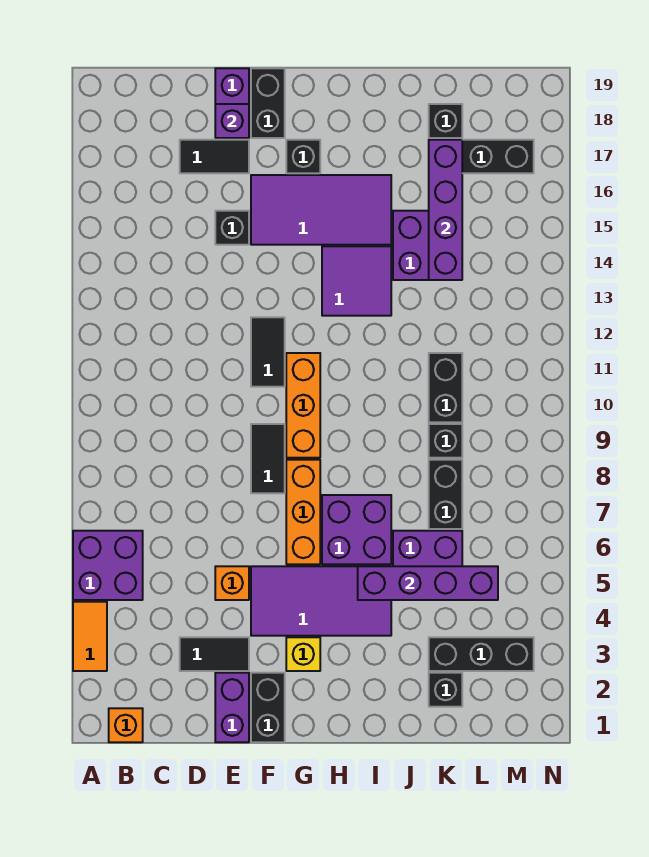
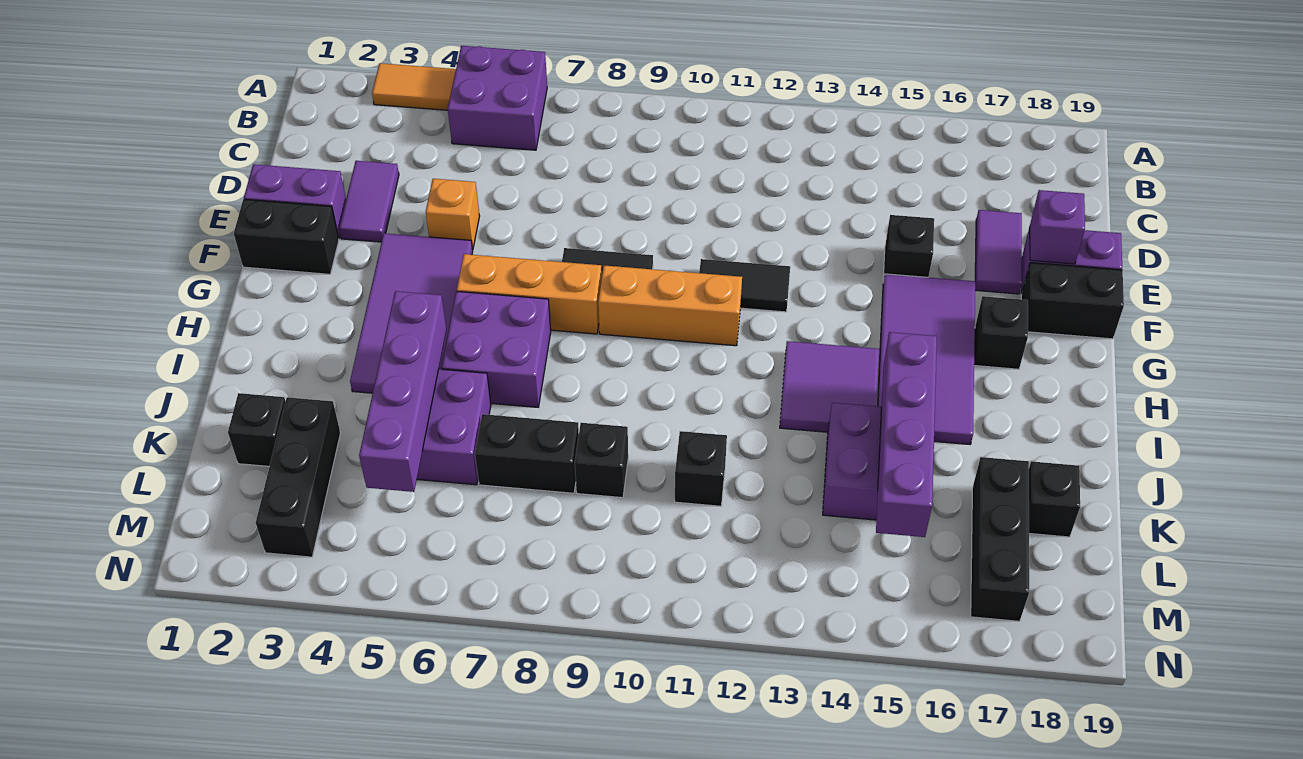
orange brick B1 level 1 -> none
black tile D3:E3 level 1 -> purple tile D3:E3 level 1
black tile D17:E17 level 1 -> purple tile D17:E17 level 1
yellow brick G3 level 1 -> none
black brick K10:K11 level 1 -> black brick K11 level 1
purple brick K14:K17 level 2 -> purple brick I15:L15 level 2

